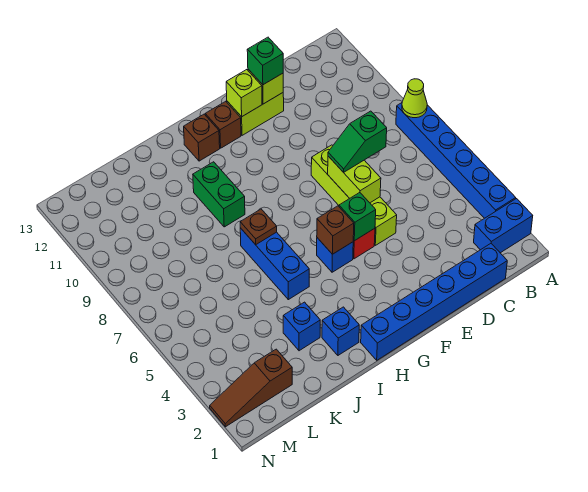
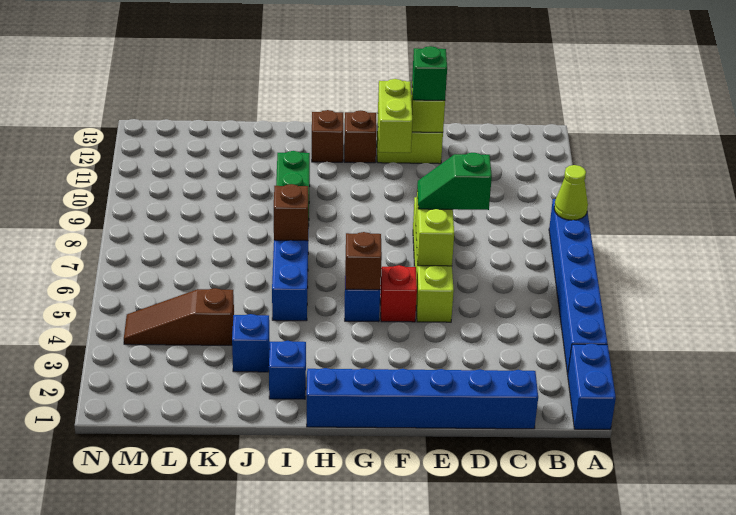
blue brick A2:B2 level 1 -> blue brick A1:A2 level 1
green brick F5 level 2 -> none
lime brick F12 level 2 -> lime brick F11:F12 level 2
brown plate I7 level 2 -> brown brick I7 level 2
brown slope L2:N2 level 1 top L -> brown slope K4:M4 level 1 top K

